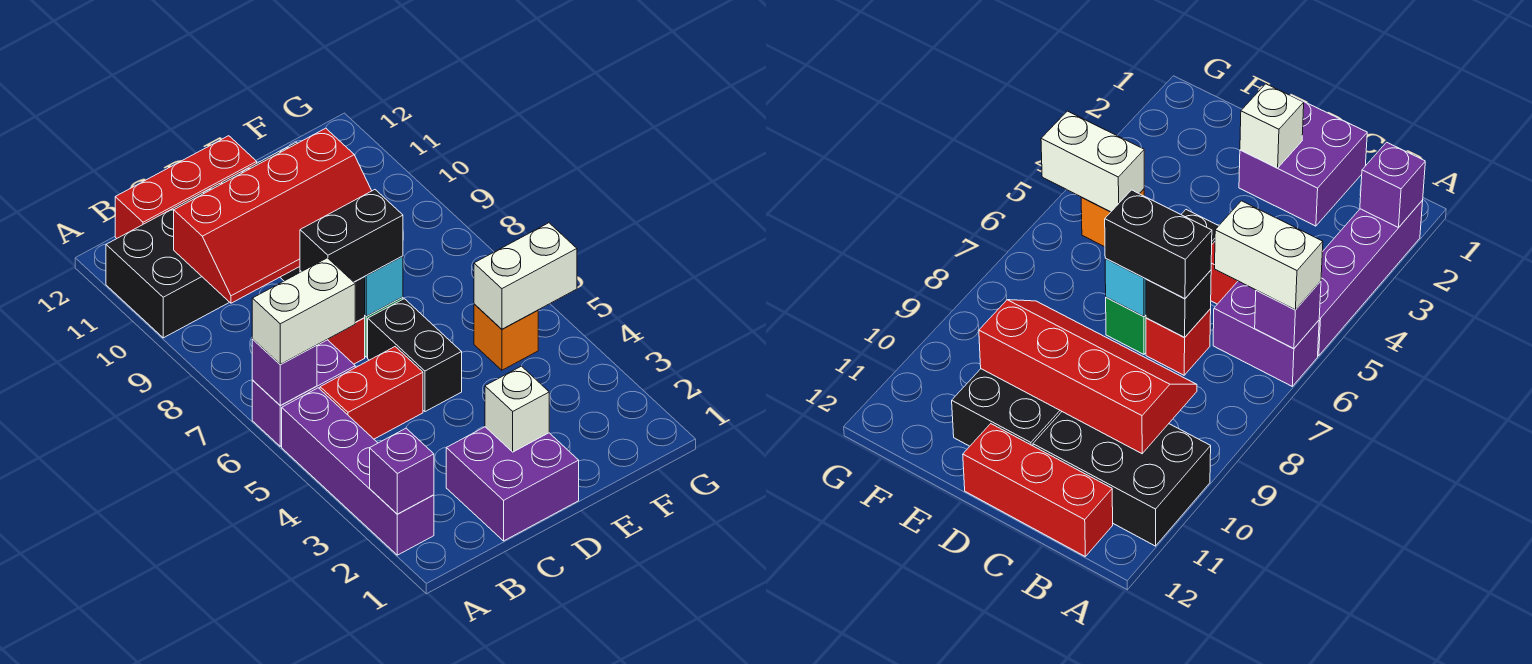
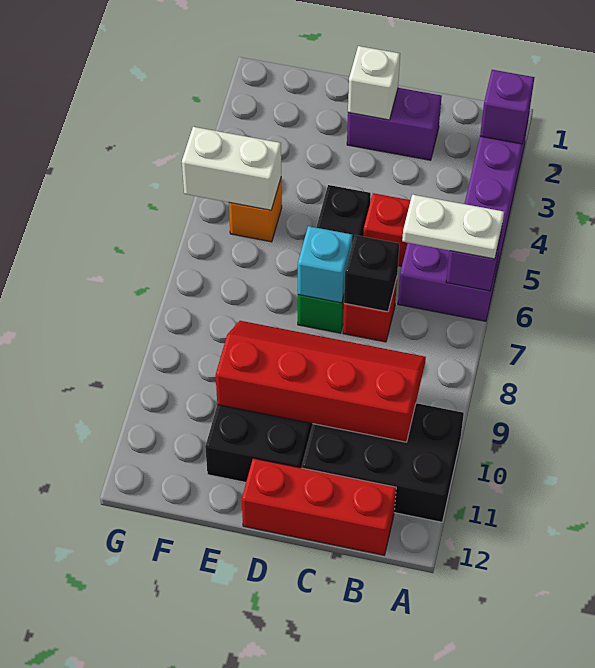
white brick A6:B6 level 3 -> white plate A6:B6 level 3
purple brick C1:D2 level 1 -> purple brick C2:D2 level 1
black brick C7:D7 level 3 -> none

